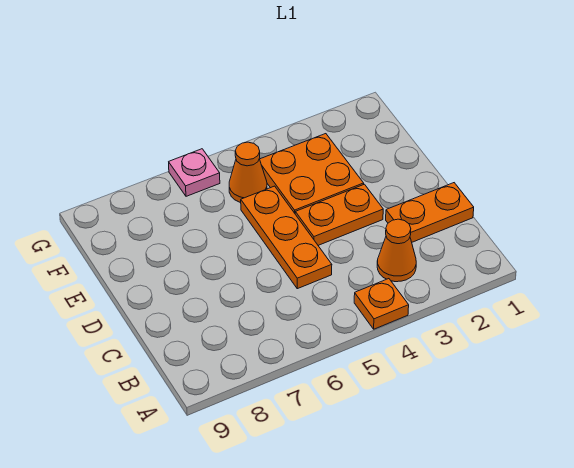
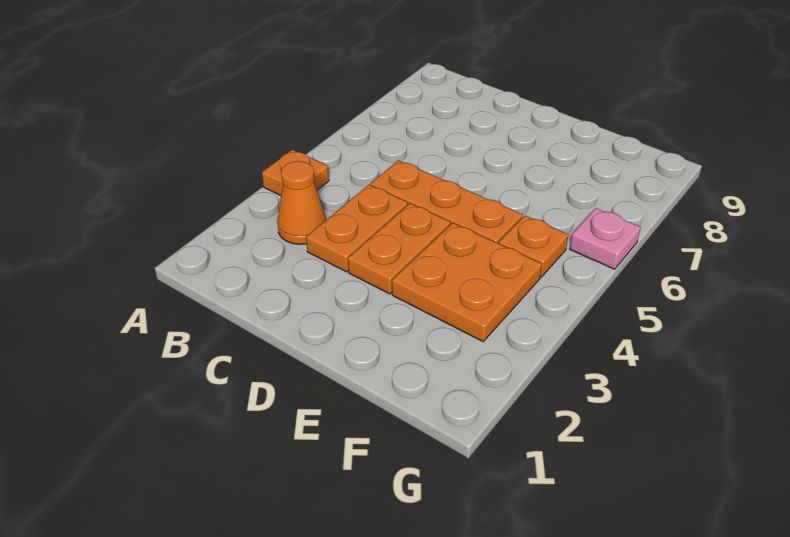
orange plate C1:C2 level 1 -> orange plate C3:C4 level 1
orange cone F5 level 1 -> orange plate F5 level 1

